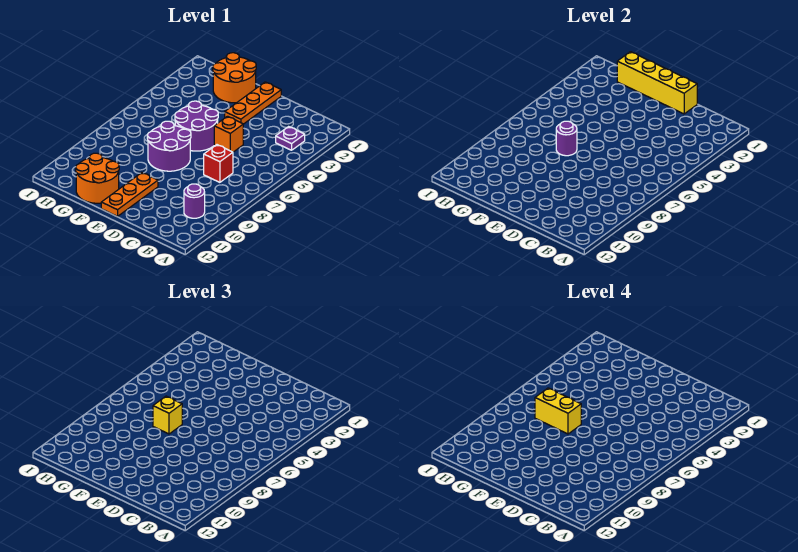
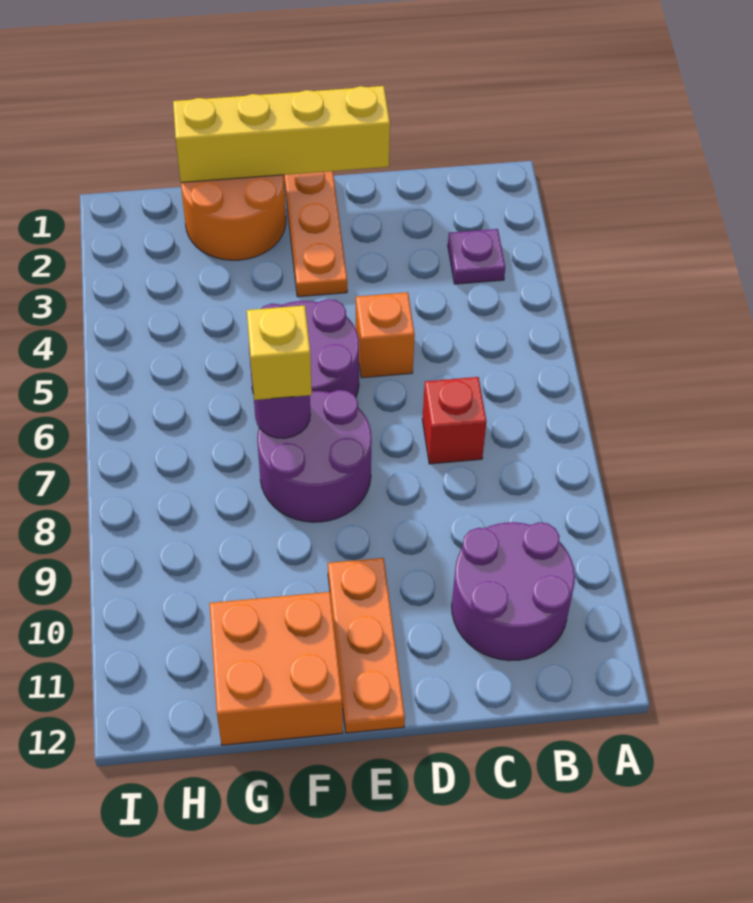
purple round brick B10 level 1 -> purple round brick B10:C11 level 1
yellow brick F7:G7 level 4 -> none
orange round brick F11:G12 level 1 -> orange brick F11:G12 level 1

